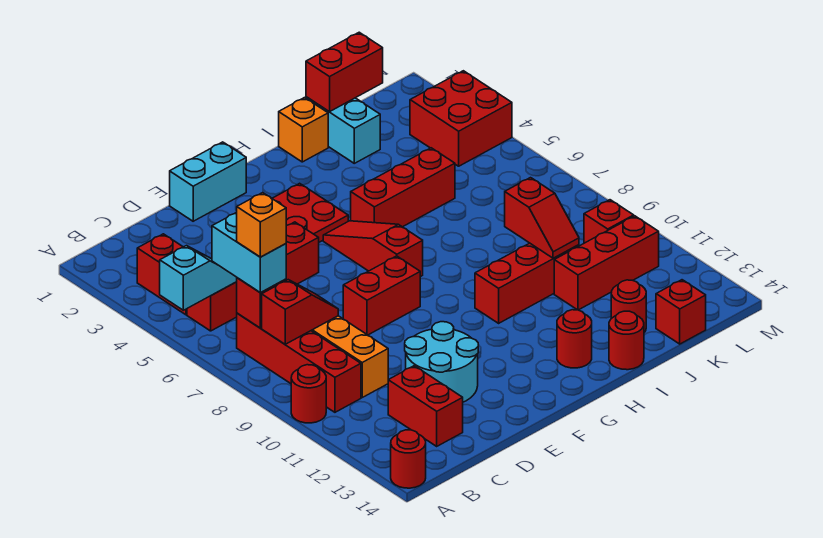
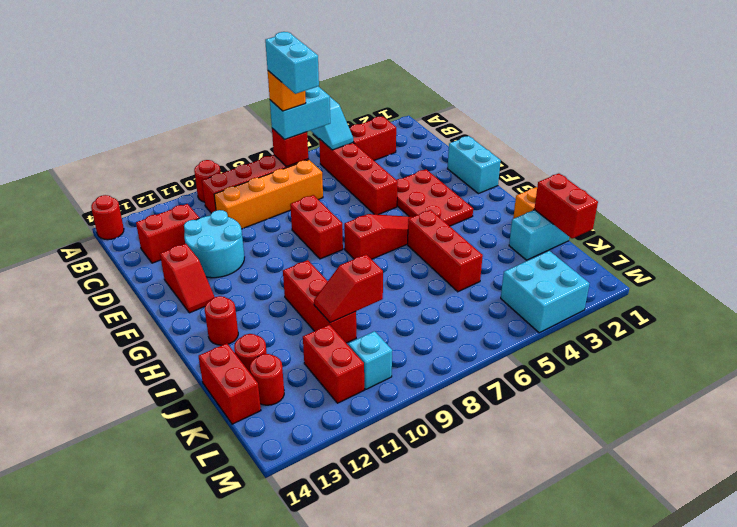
none -> cyan brick B7:C7 level 5
red slope B8:C8 level 2 top B -> red slope E13:F13 level 1 top E
red round brick I14 level 1 -> red round brick K13 level 1
red brick J11:L11 level 1 -> red brick K11:L11 level 1
red brick K14 level 1 -> red brick J14:K14 level 1
red brick L3:M4 level 1 -> cyan brick L3:M4 level 1
red brick L10 level 1 -> cyan brick L10 level 1

